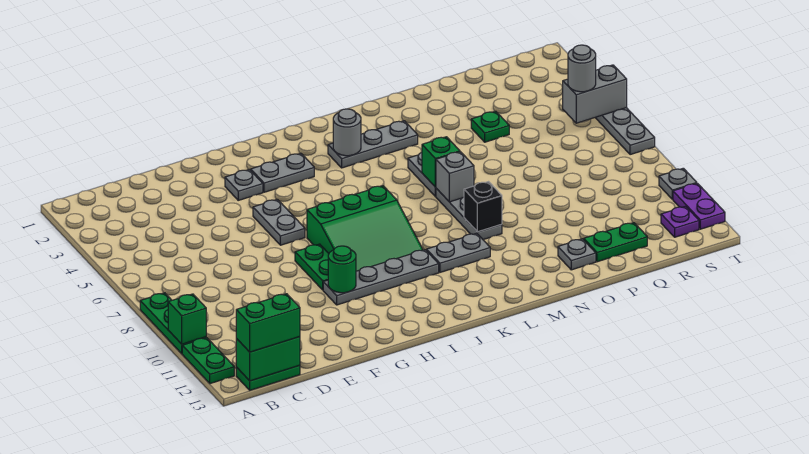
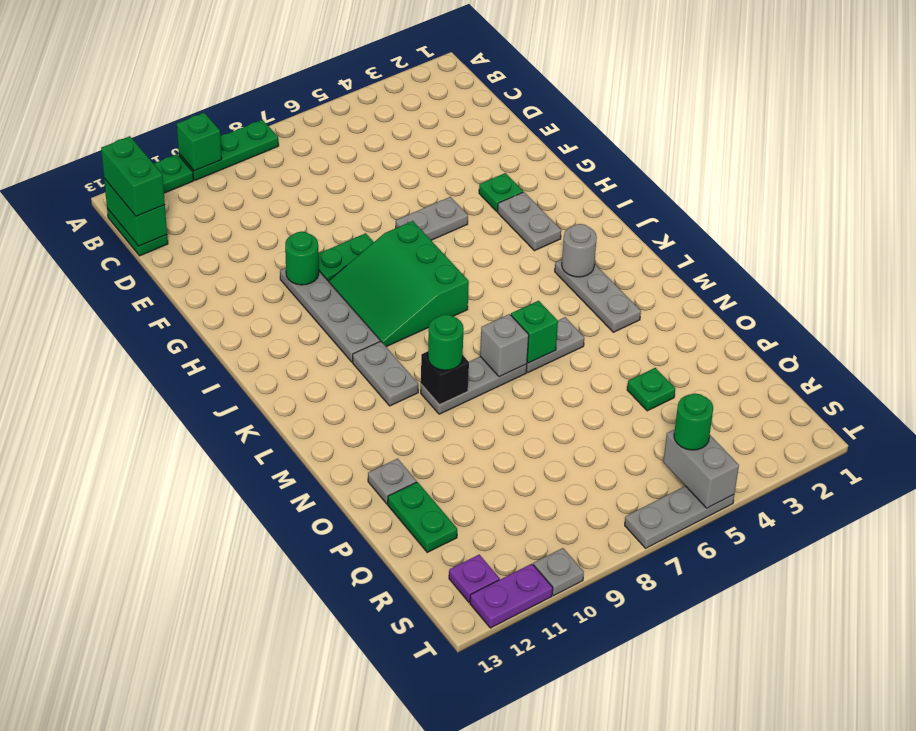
grey plate G3 level 1 -> green plate G3 level 1
none -> green round brick M9 level 3
grey round brick S5 level 3 -> green round brick S5 level 3

